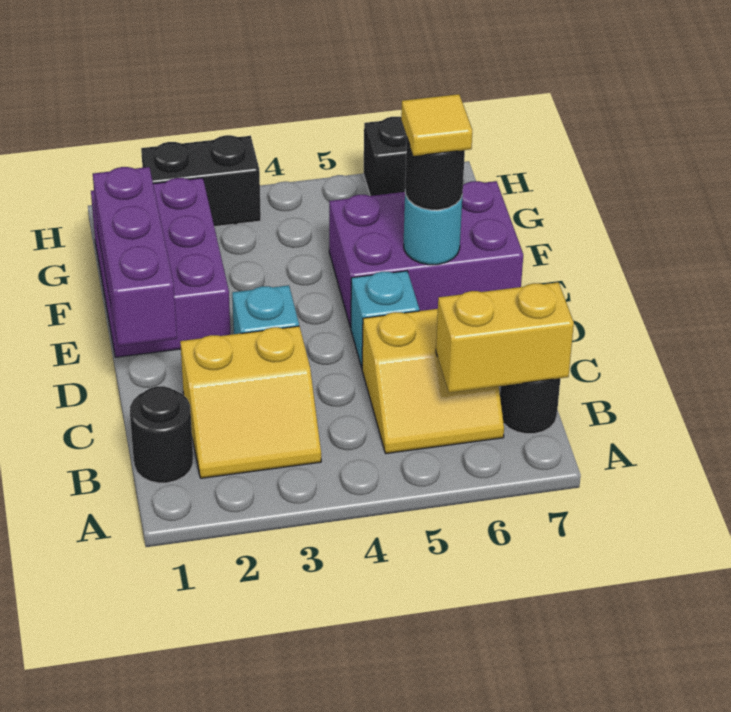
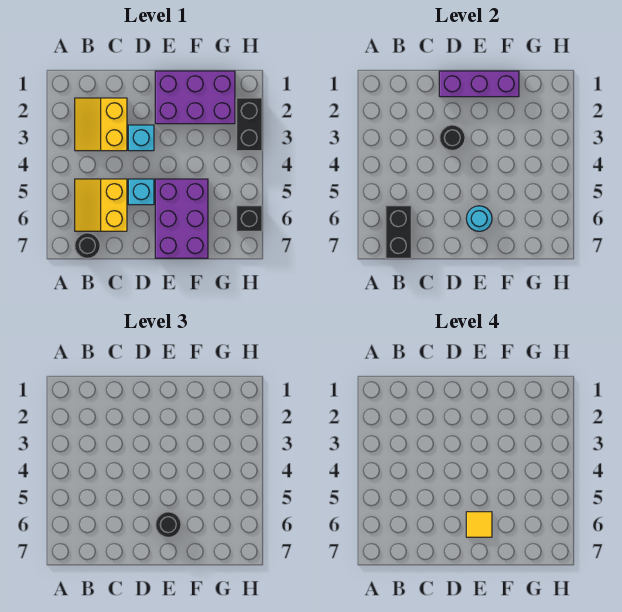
black round brick B1 level 1 -> black round brick D3 level 2
yellow brick B6:B7 level 2 -> black brick B6:B7 level 2

